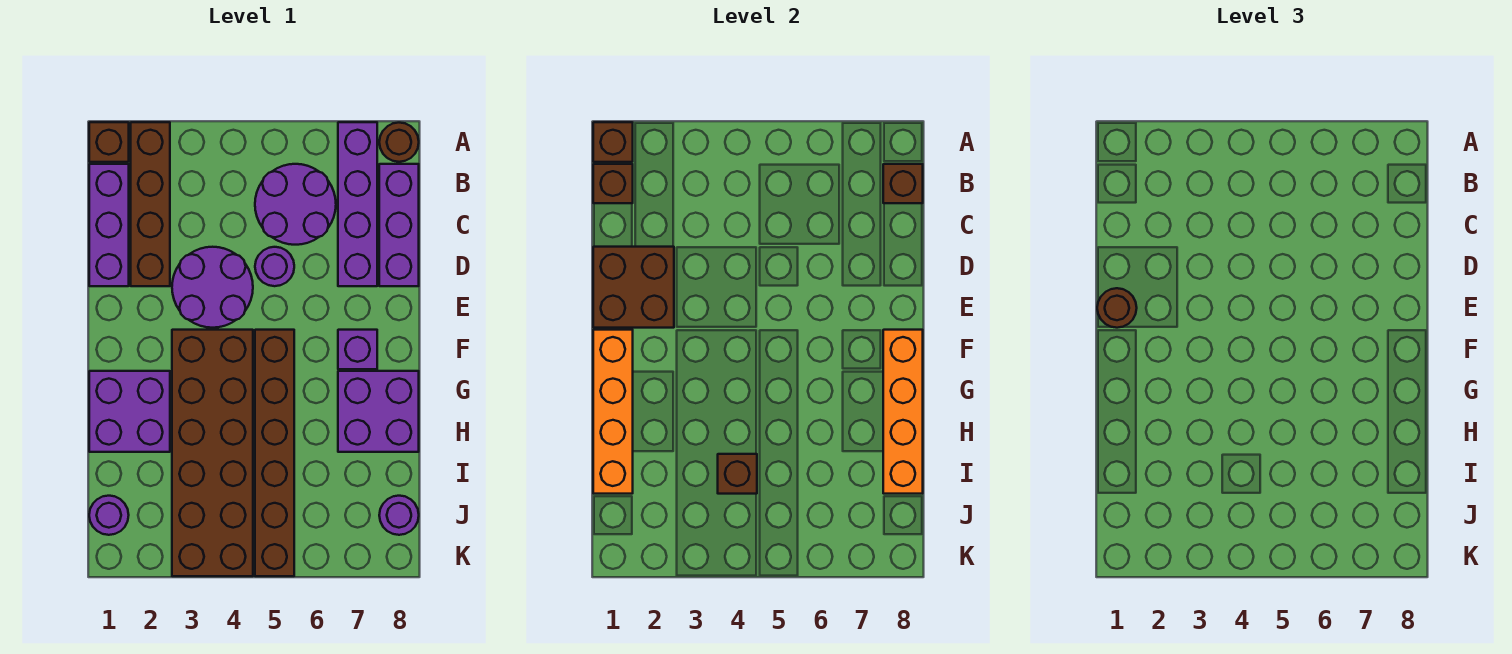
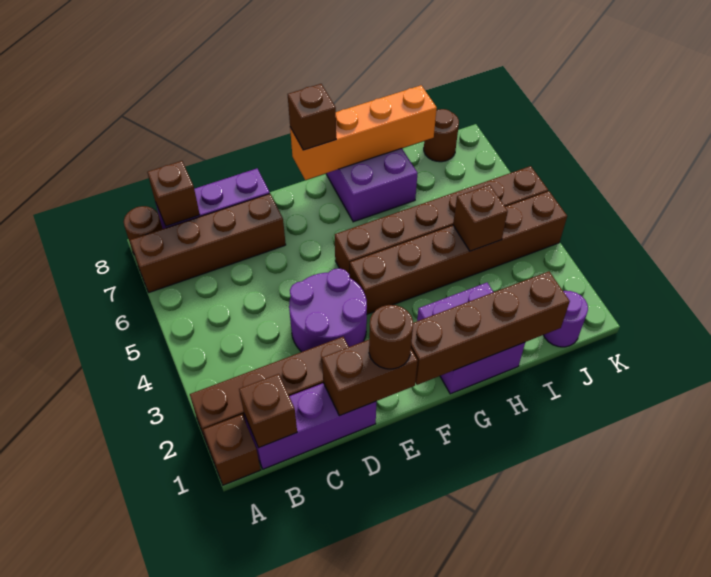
brown brick A1 level 2 -> brown brick F8 level 3
purple brick A7:D7 level 1 -> brown brick A7:D7 level 1
purple round brick B5:C6 level 1 -> none
brown brick D1:E2 level 2 -> brown brick D1:E1 level 2
purple round brick D5 level 1 -> none
orange brick F1:I1 level 2 -> brown brick F1:I1 level 2
brown brick F3:K4 level 1 -> brown brick F4:K4 level 1
purple brick F7 level 1 -> none
purple round brick J8 level 1 -> brown round brick J8 level 1

